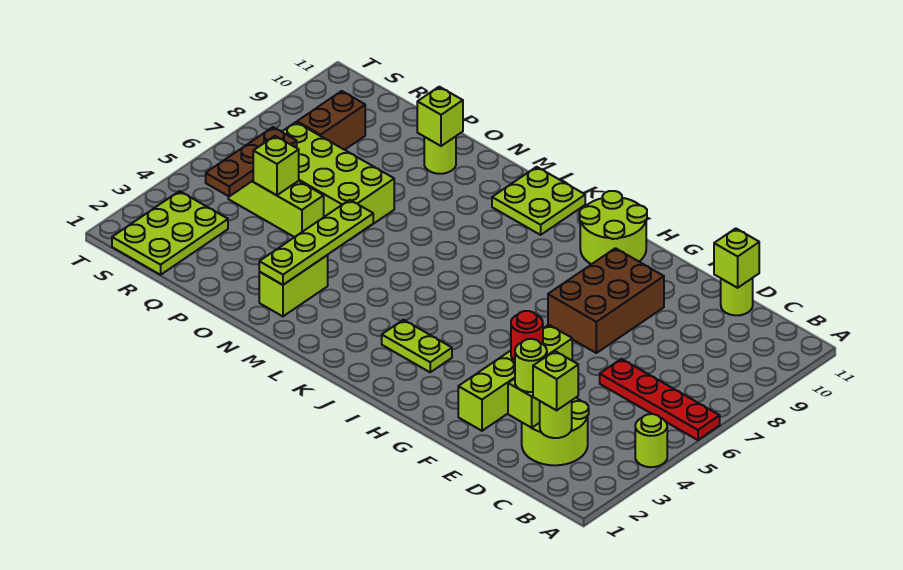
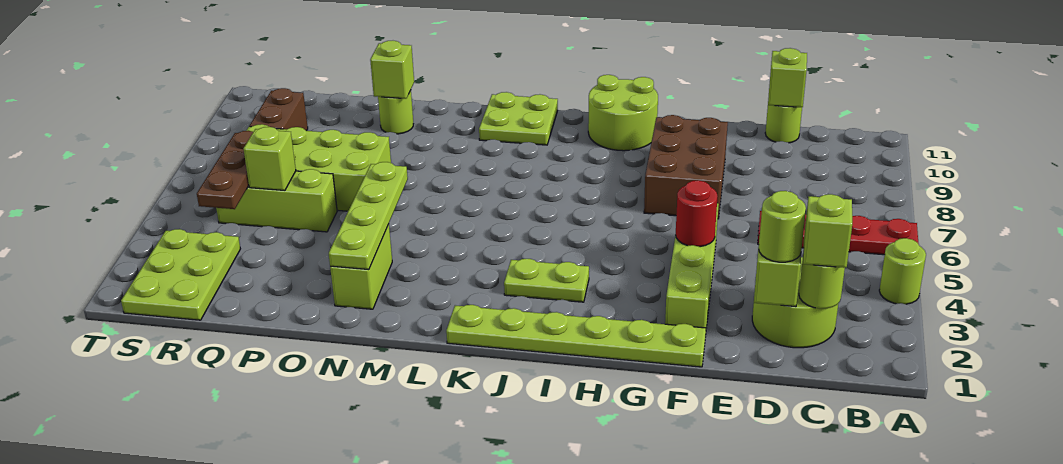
none -> lime plate F1:K1 level 1

